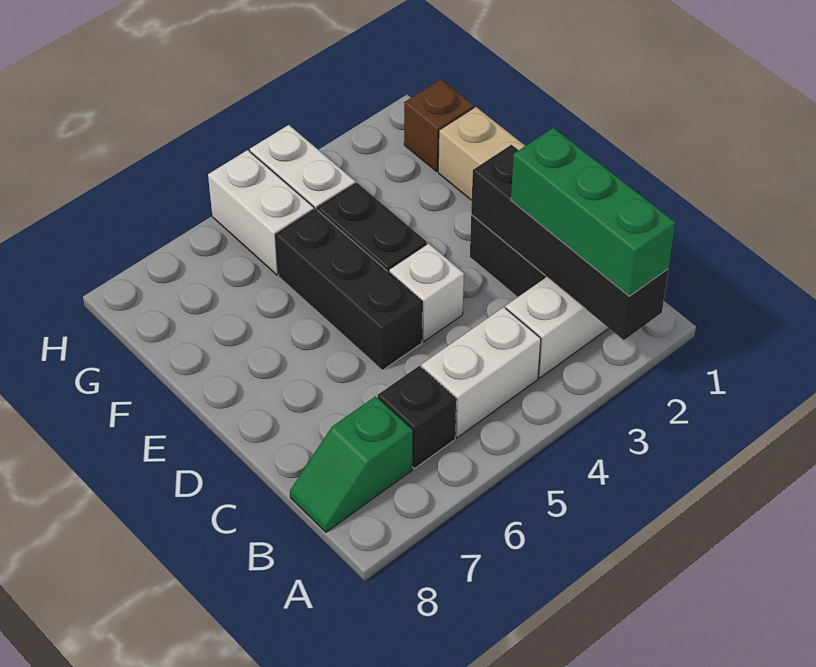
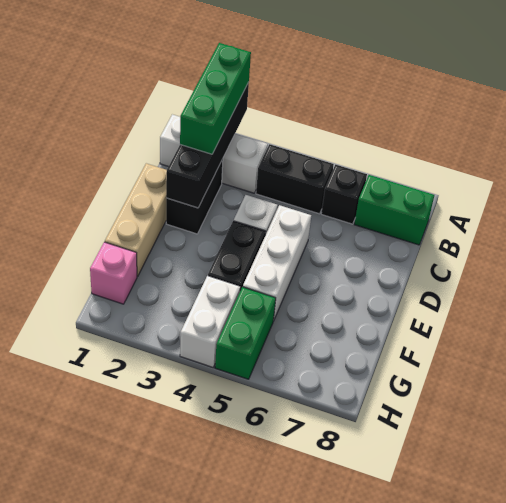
white brick B4:B5 level 1 -> black brick B4:B5 level 1
green slope B7:B8 level 1 top 7 -> green brick B7:B8 level 1
black brick D5:F5 level 1 -> white brick D5:F5 level 1
brown brick G1 level 1 -> pink brick G1 level 1
white brick G5:H5 level 1 -> green brick G5:H5 level 1

